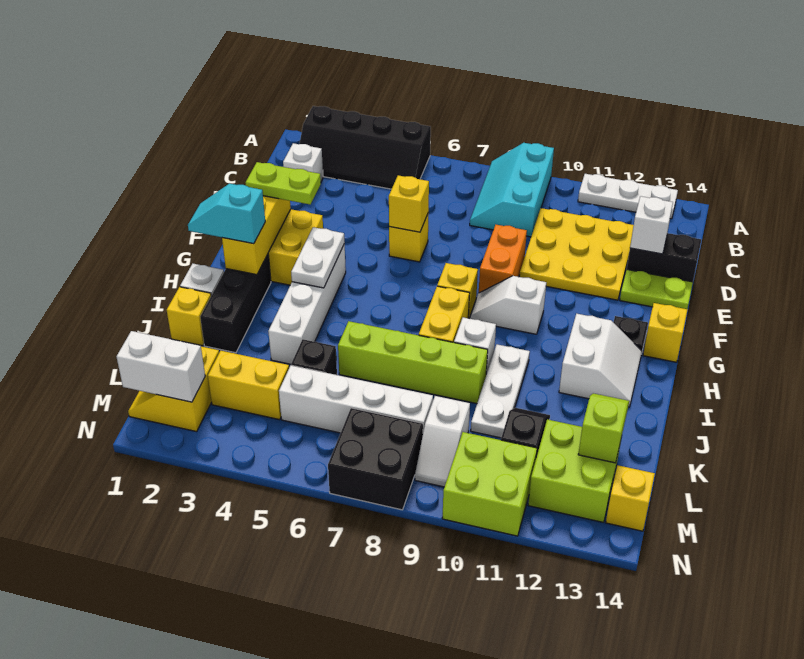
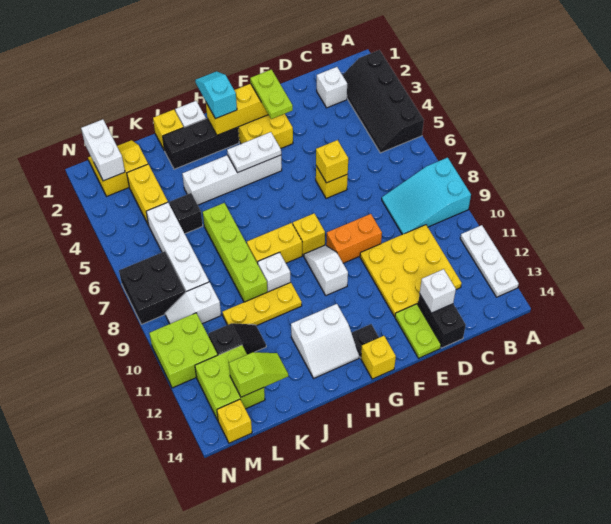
cyan slope A8:C9 level 1 top 9 -> cyan slope A8:C9 level 1 top A
white plate I10:K10 level 1 -> yellow plate I10:K10 level 1

